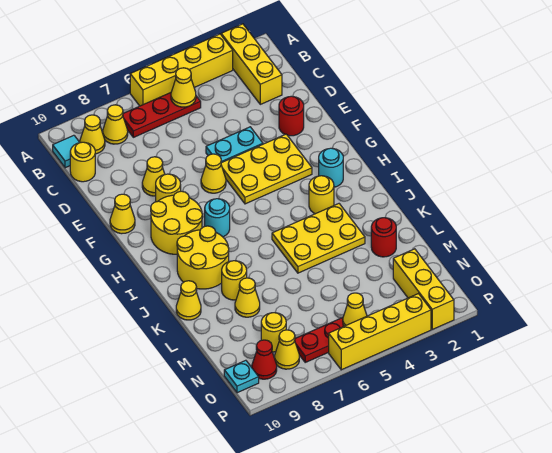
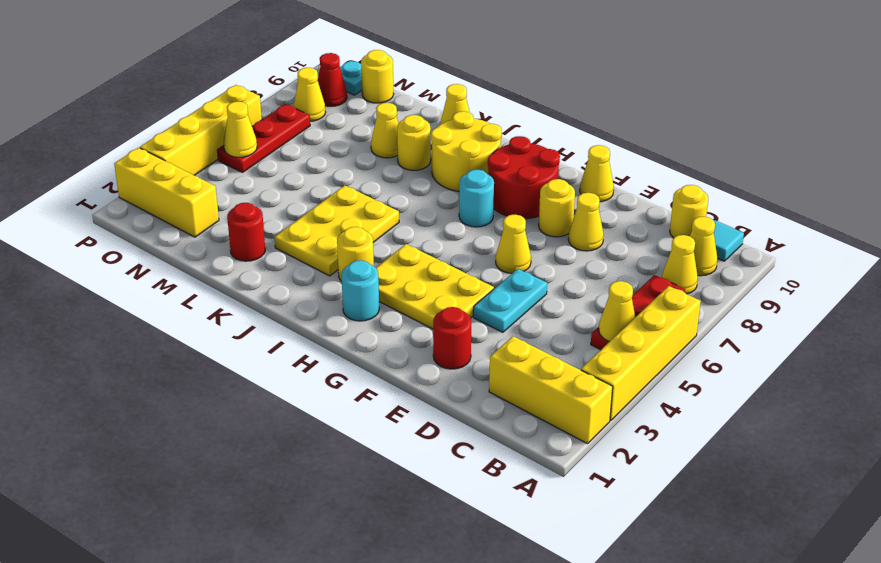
yellow plate F3:G5 level 1 -> yellow plate F3:H4 level 1
yellow round brick G8:H9 level 1 -> red round brick G8:H9 level 1
yellow round brick N8 level 1 -> yellow round brick N10 level 1

